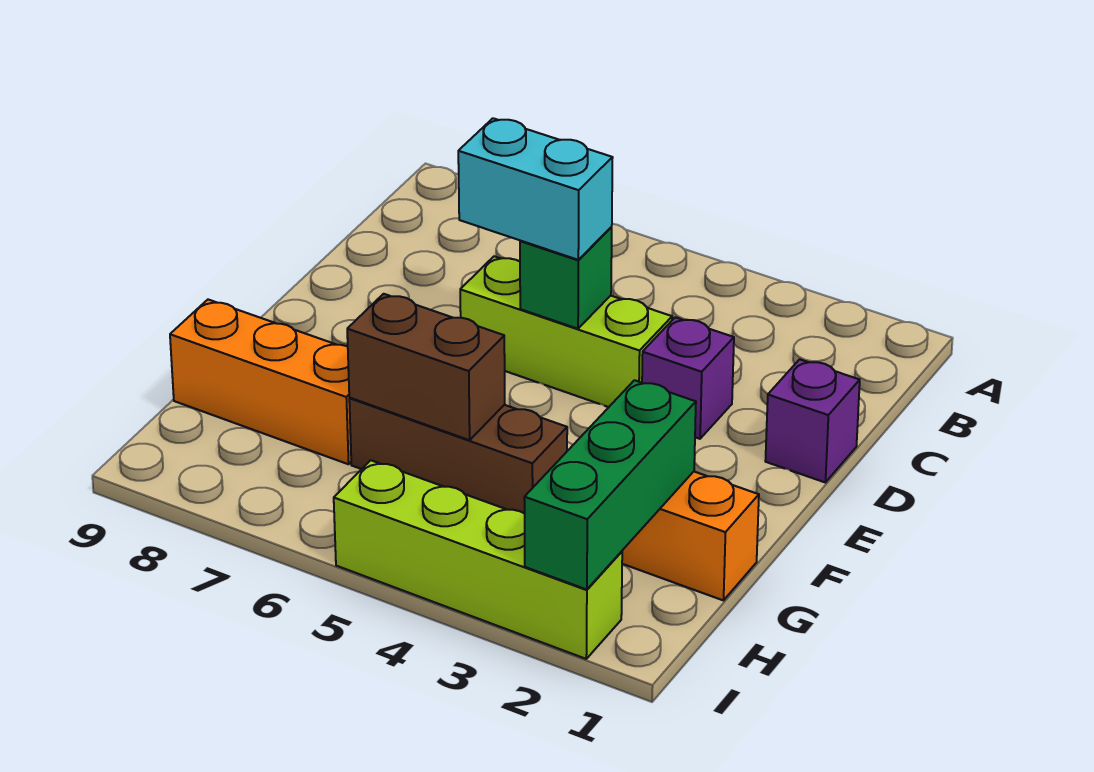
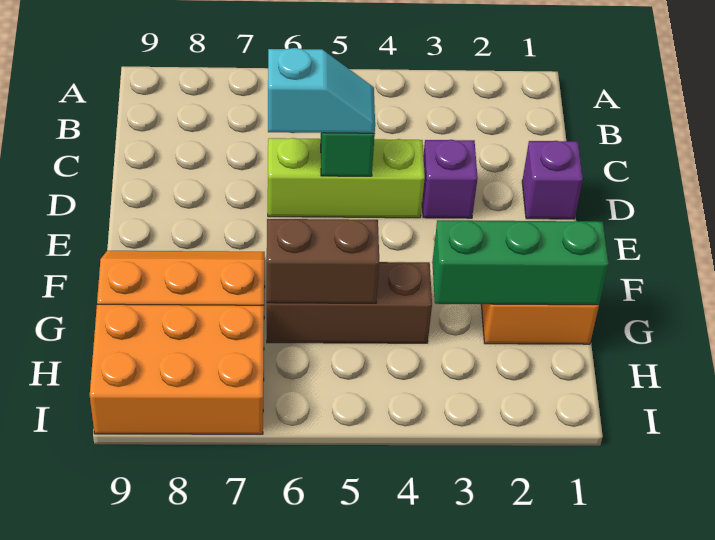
cyan brick D5:D6 level 3 -> cyan slope D5:D6 level 3 top 6
green brick G2:I2 level 2 -> green brick G1:G3 level 2
none -> orange brick H7:I9 level 1
lime brick I2:I5 level 1 -> none

